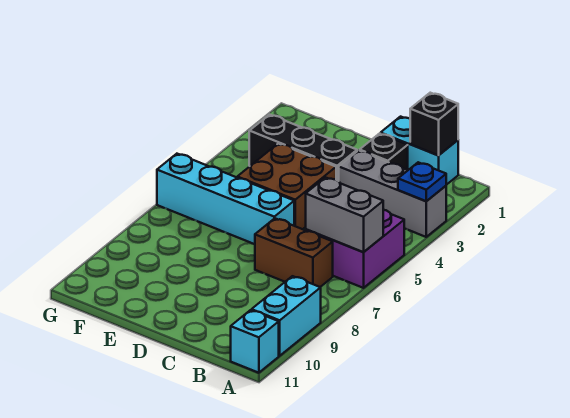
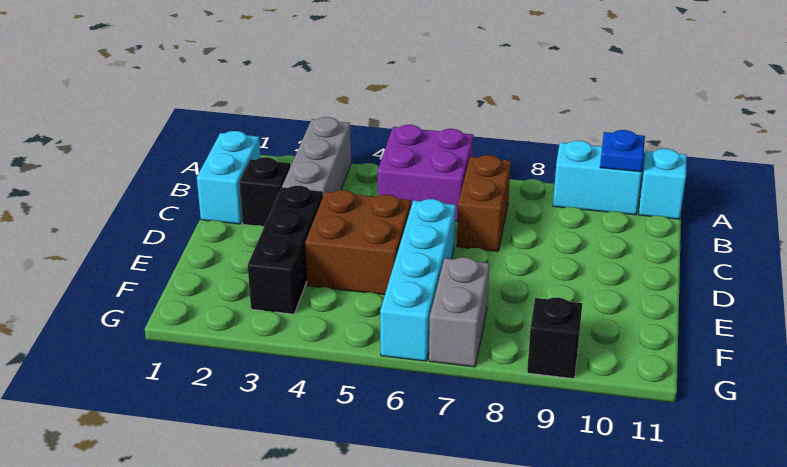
blue plate A3 level 2 -> blue plate A10 level 2
grey brick A6:B6 level 2 -> grey brick F7:G7 level 1
black brick B1 level 2 -> black brick G9 level 1

